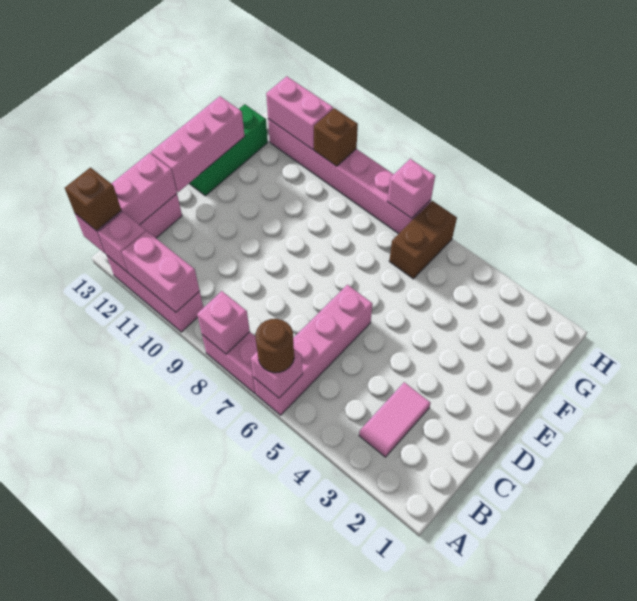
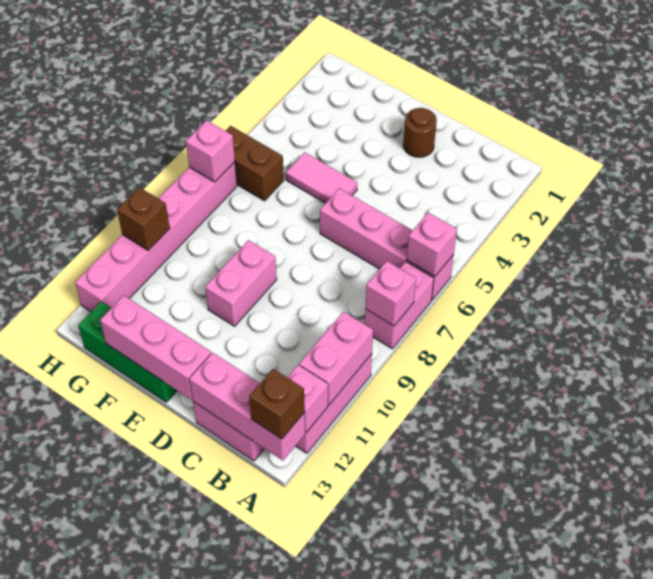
brown round brick A6 level 3 -> brown round brick D2 level 1
pink tile B3:C3 level 1 -> pink tile E5:F5 level 1
pink brick H11:H12 level 2 -> pink brick E9:E10 level 1

